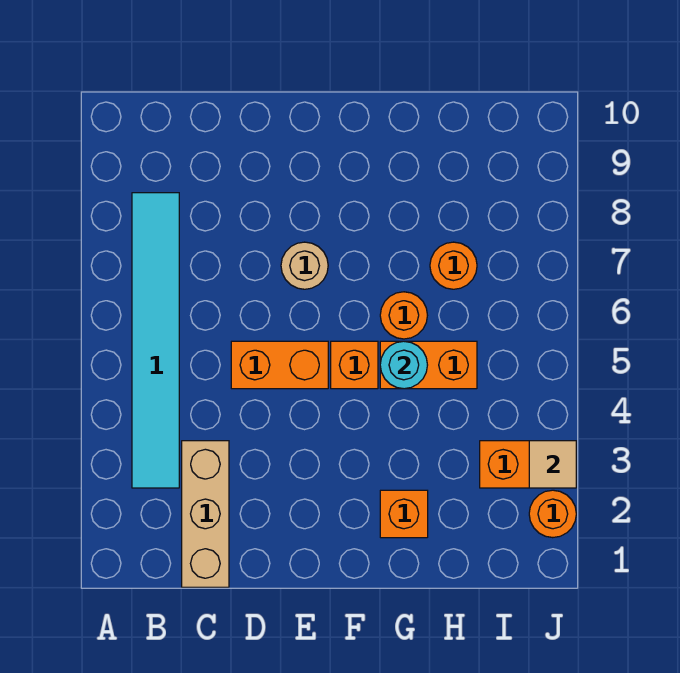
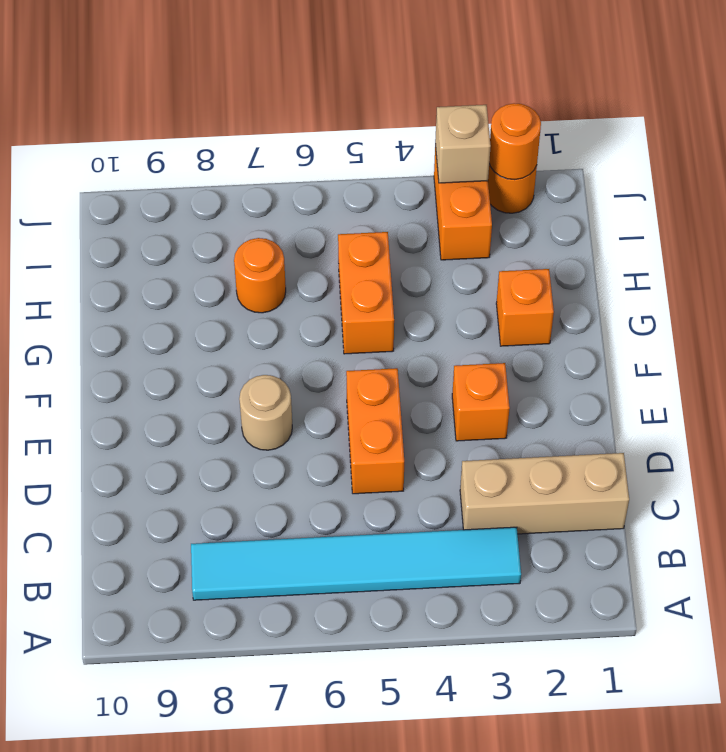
orange brick F5 level 1 -> orange brick E3 level 1
cyan round brick G5 level 2 -> none
orange round brick G6 level 1 -> orange round brick J2 level 2
tan tile J3 level 2 -> tan brick J3 level 2

